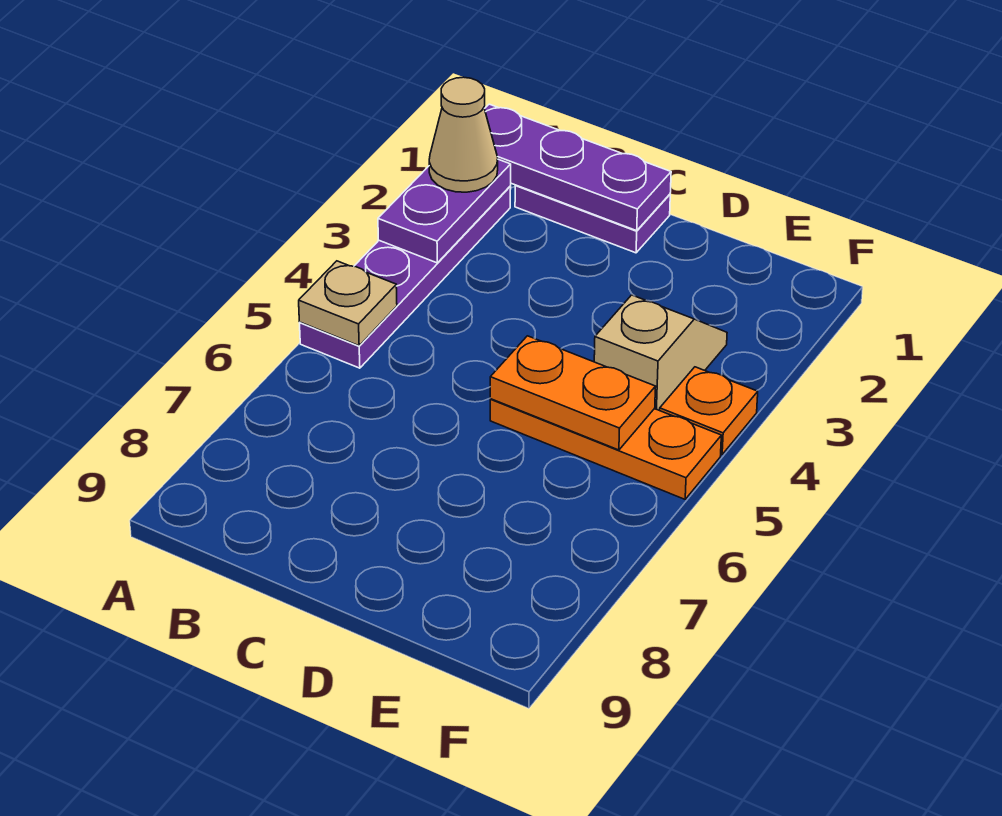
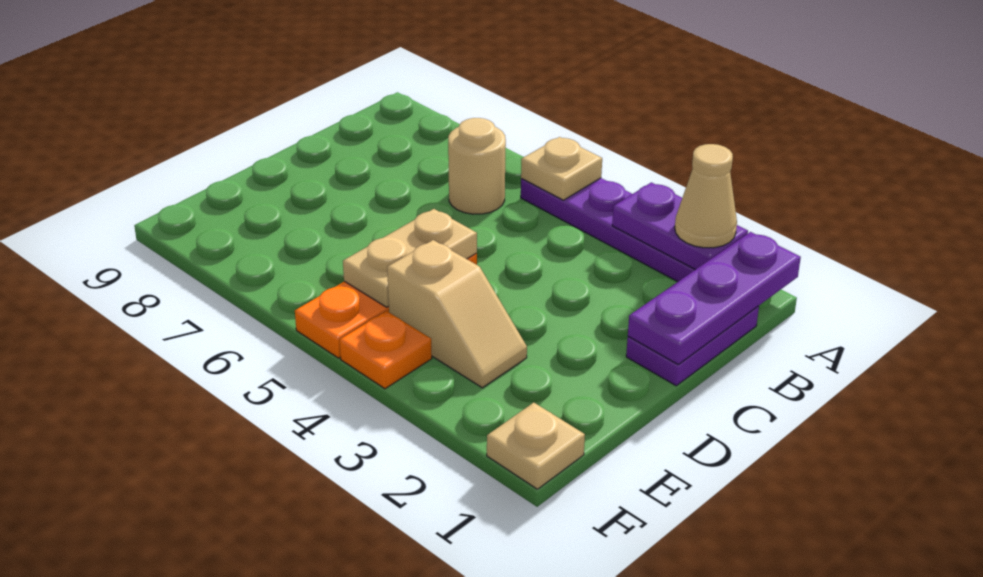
none -> tan round brick B6 level 1
orange plate D5:E5 level 2 -> tan plate D5:E5 level 2
none -> tan plate F1 level 1

